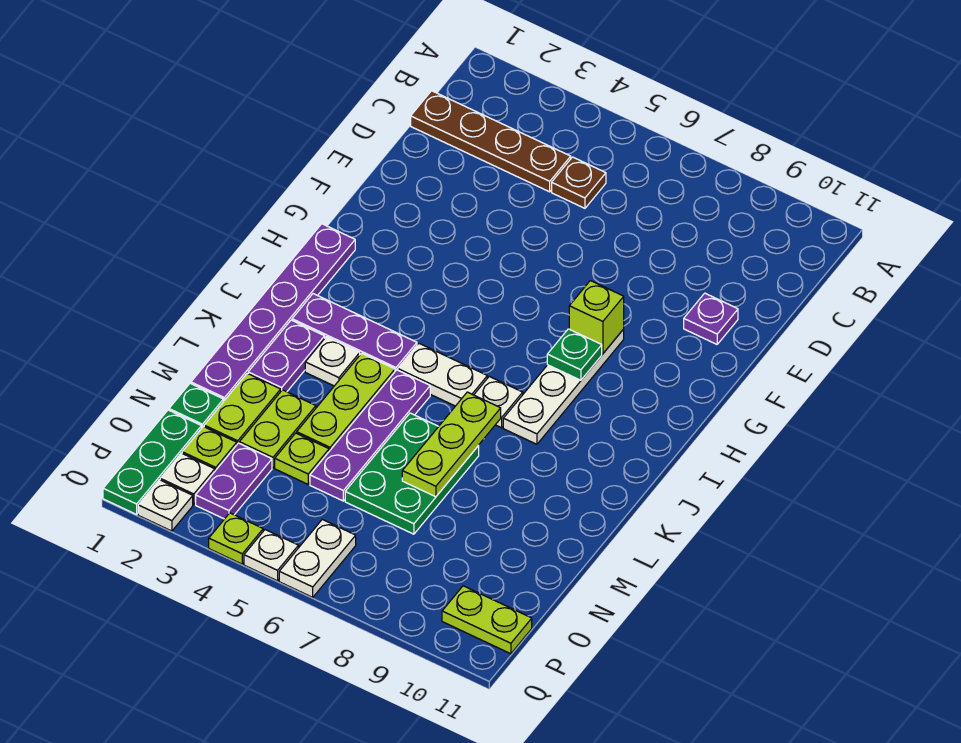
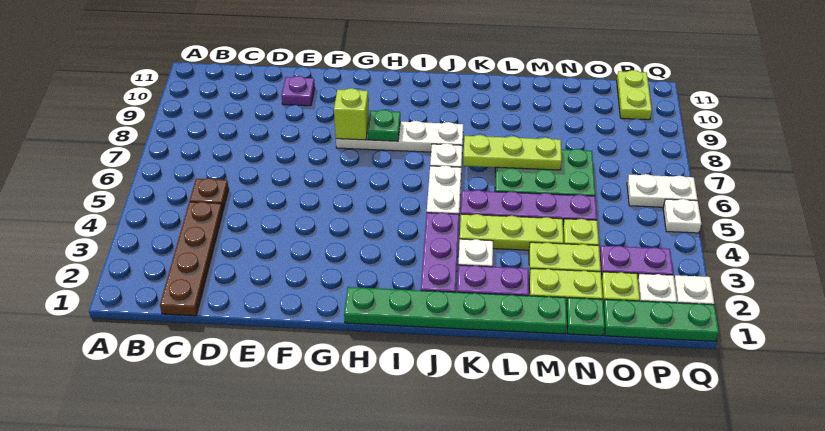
purple plate H1:M1 level 1 -> green plate H1:M1 level 1
lime plate Q4 level 1 -> none

